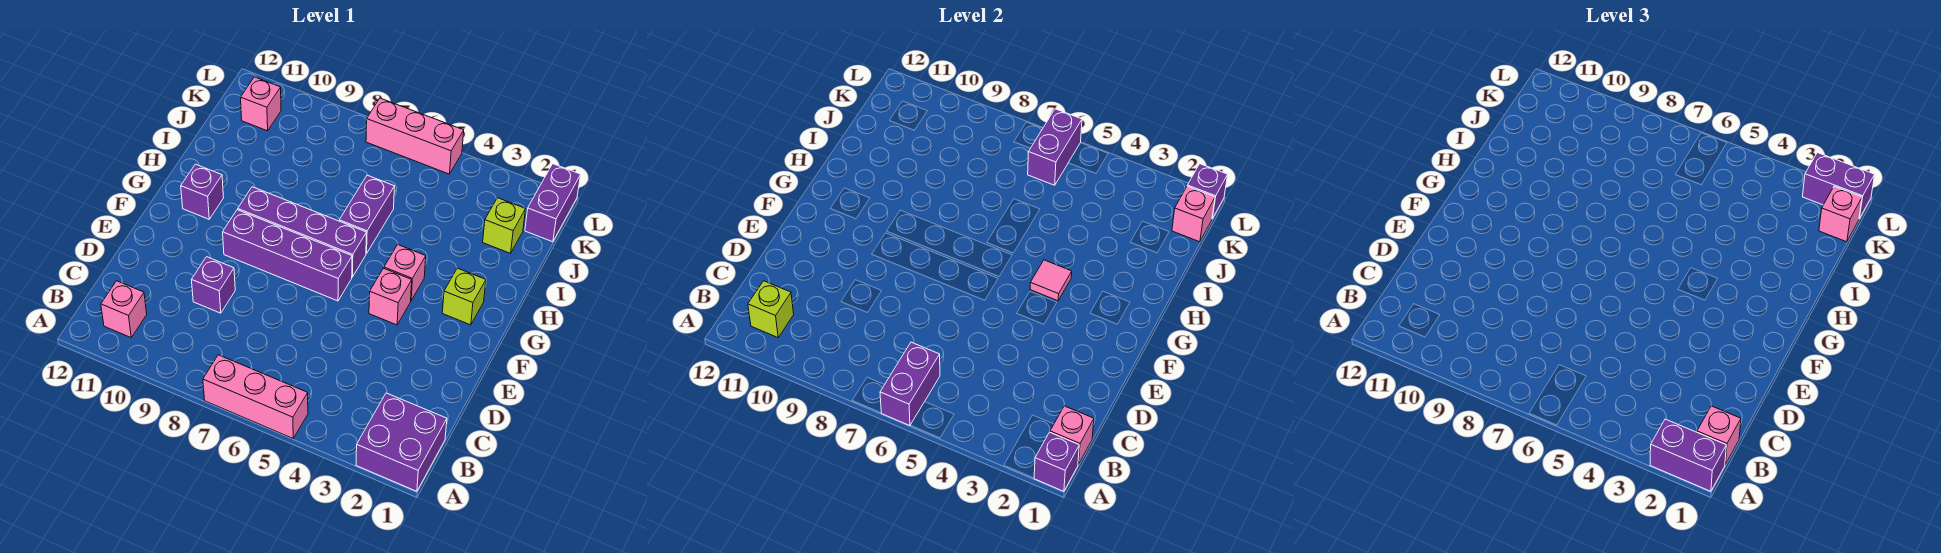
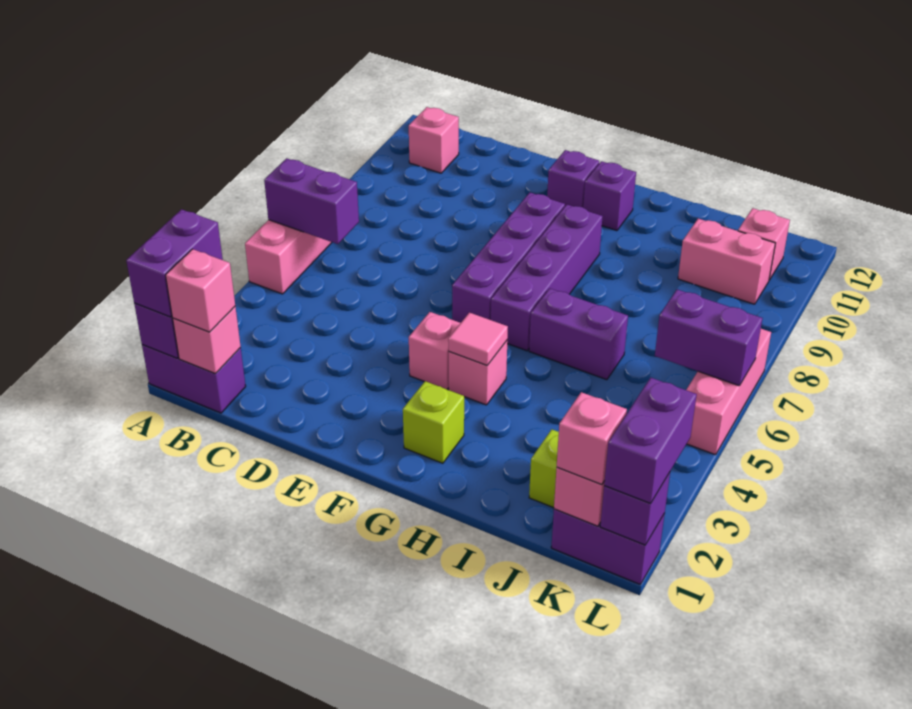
purple brick A1:B2 level 1 -> purple brick A1:B1 level 1
lime brick B11 level 2 -> none
purple brick D9 level 1 -> purple brick F11 level 1
none -> pink brick J10:K10 level 1

